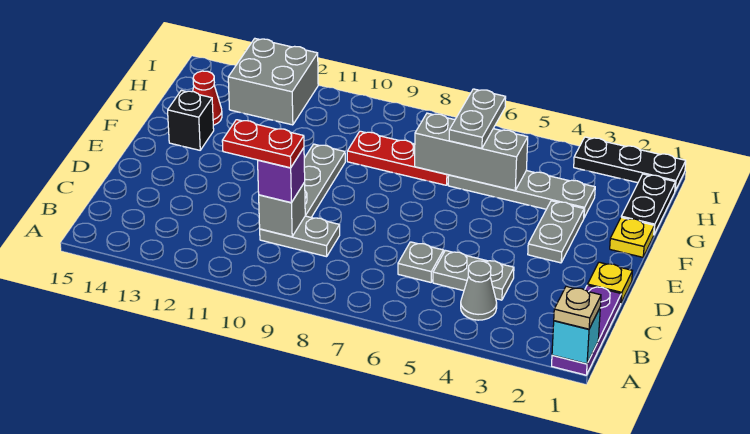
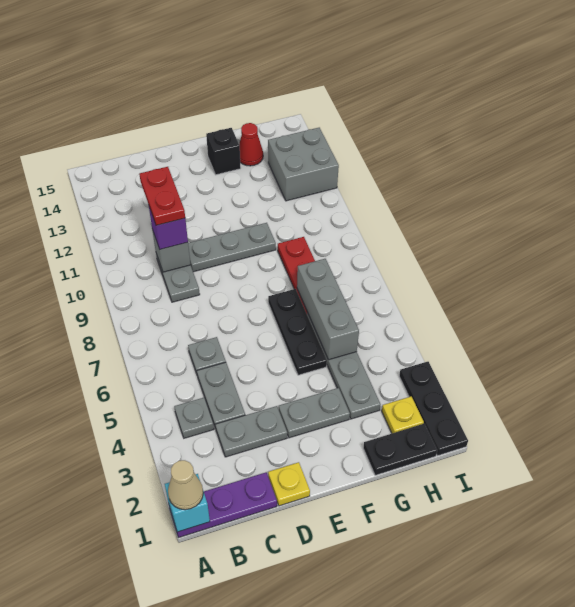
tan plate A1 level 3 -> tan cone A1 level 3
grey cone B4 level 1 -> grey plate B4 level 1
yellow plate F1 level 1 -> yellow plate H2 level 1
none -> black plate F5:F7 level 1
grey plate G6:H6 level 3 -> grey plate C3:D3 level 1

